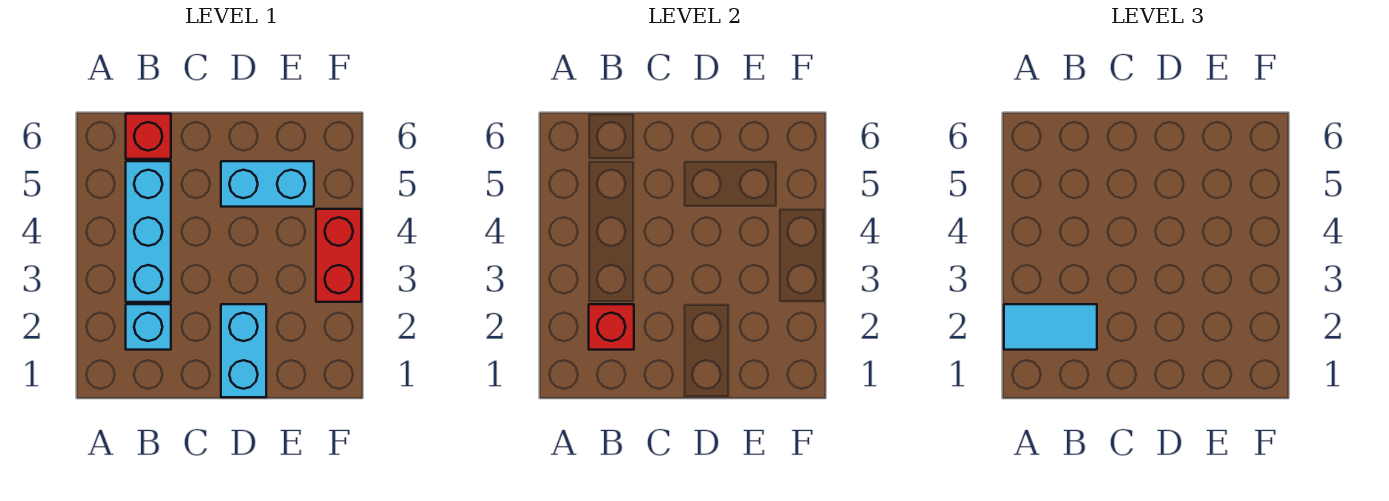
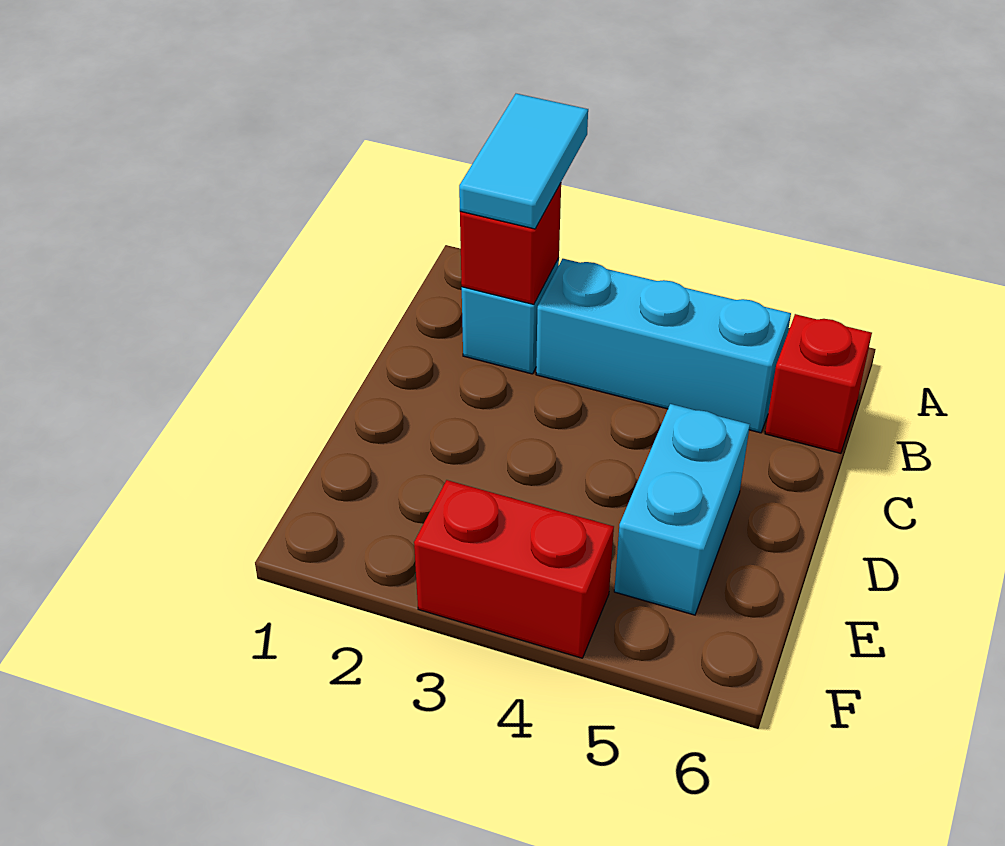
cyan brick D1:D2 level 1 -> none

